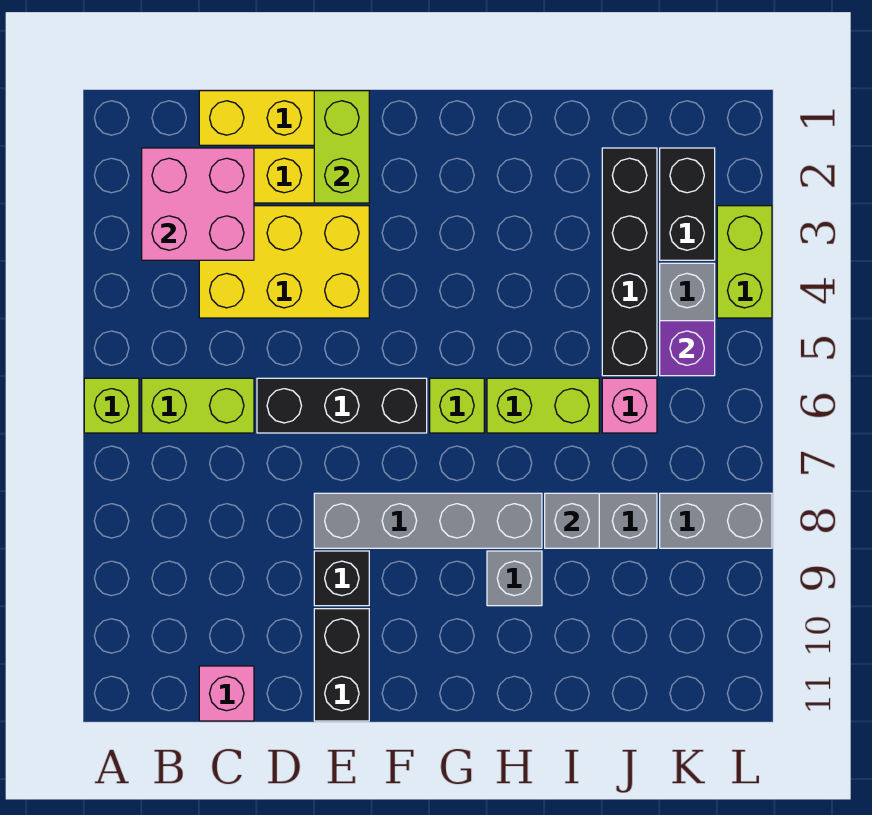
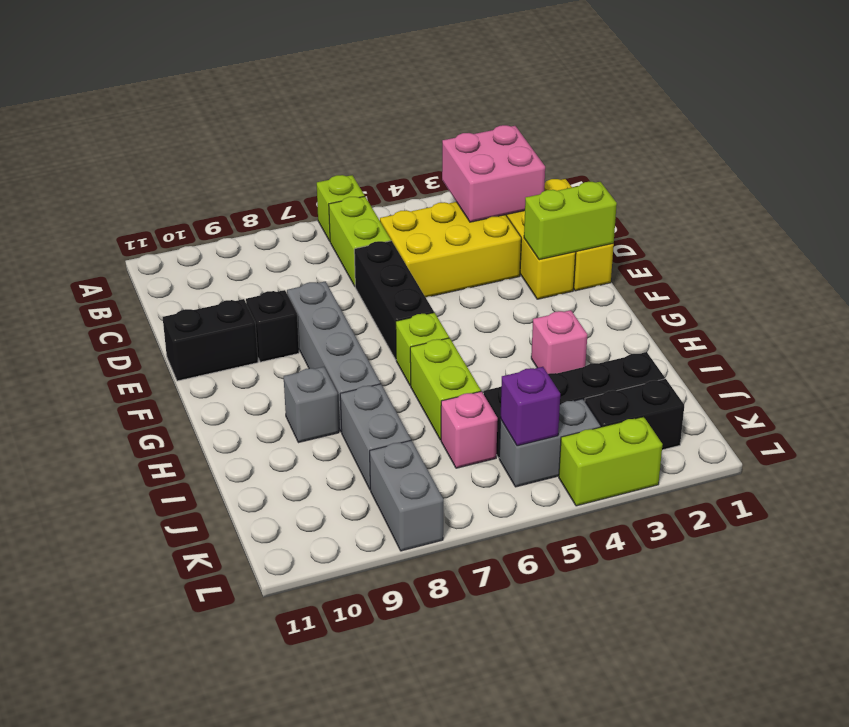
yellow brick C3:E4 level 1 -> yellow brick C3:D5 level 1
pink brick C11 level 1 -> pink brick H3 level 1
grey brick I8 level 2 -> none

